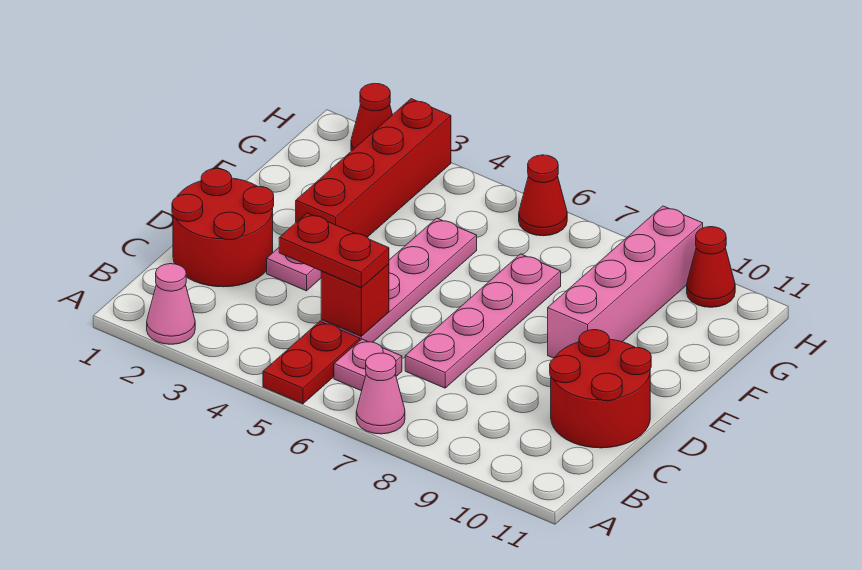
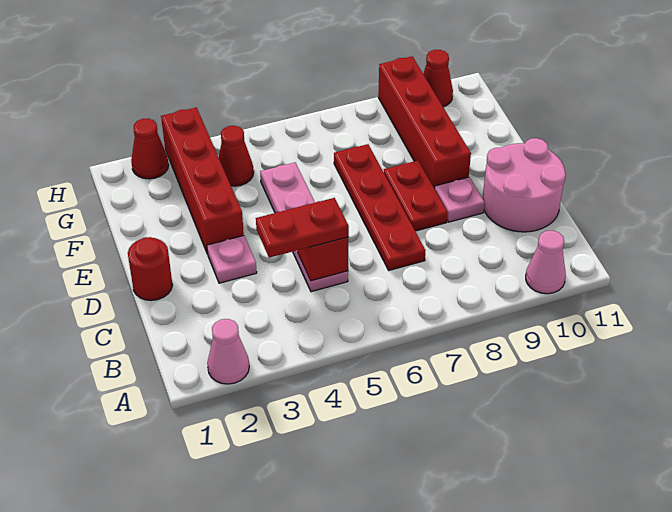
red plate A5:B5 level 1 -> red plate D8:E8 level 1
pink cone A7 level 1 -> pink cone A10 level 1
pink plate B6 level 1 -> pink plate D9 level 1
red round brick C1:D2 level 1 -> red round brick D1 level 1
pink plate C7:F7 level 1 -> red plate C7:F7 level 1
red round brick C10:D11 level 1 -> pink round brick C10:D11 level 1
pink brick E9:H9 level 1 -> red brick E9:H9 level 1
red cone H6 level 1 -> red cone G4 level 1

